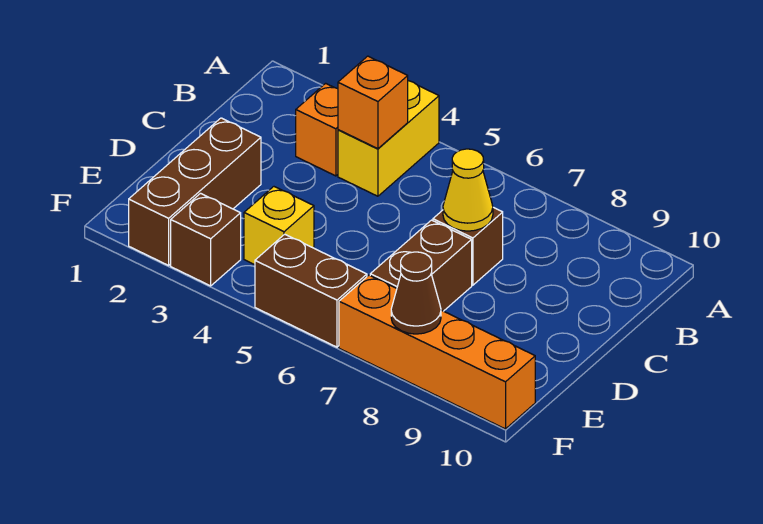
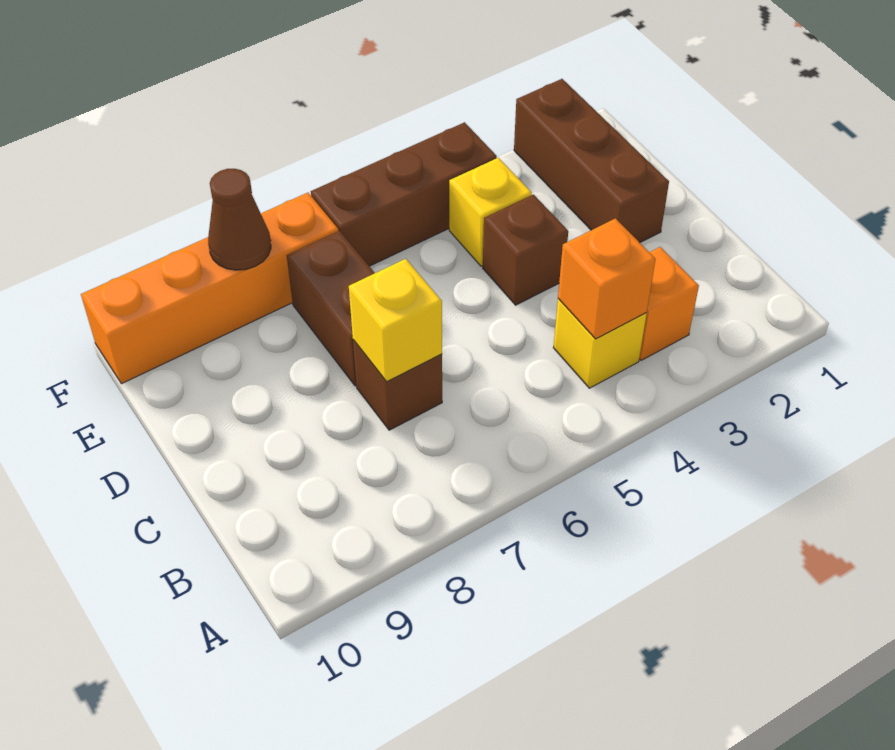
yellow brick A4:B4 level 1 -> yellow brick B4 level 1
yellow cone C7 level 2 -> yellow brick C7 level 2
brown brick F3 level 1 -> brown brick D4 level 1
brown brick F5:F6 level 1 -> brown brick F4:F6 level 1

